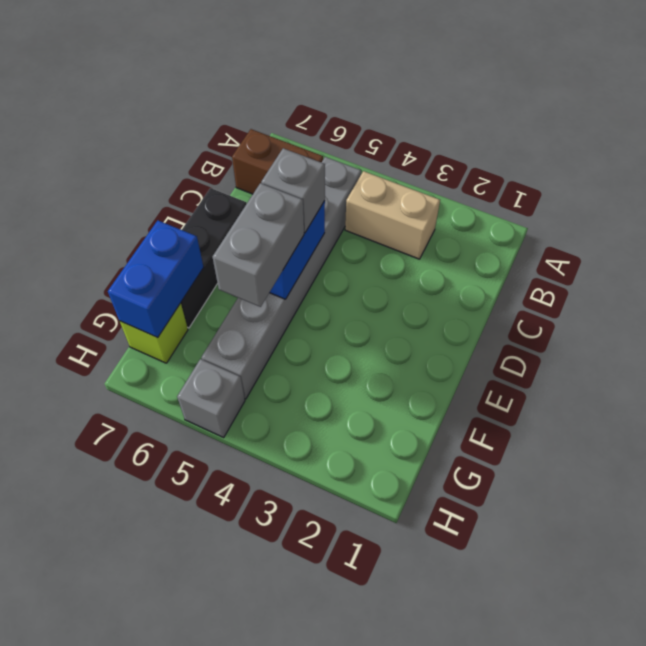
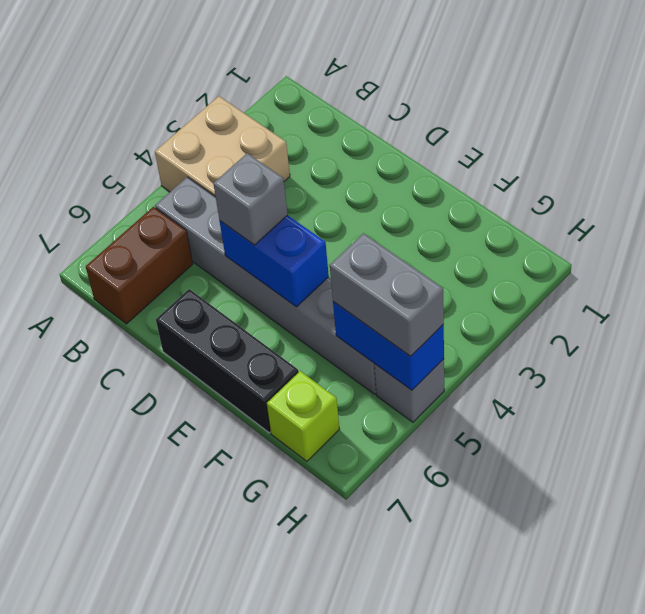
tan brick B3:B4 level 1 -> tan brick A3:B4 level 1
grey brick E5:F5 level 3 -> grey brick G5:H5 level 3
blue brick F7:G7 level 2 -> blue brick G5:H5 level 2

